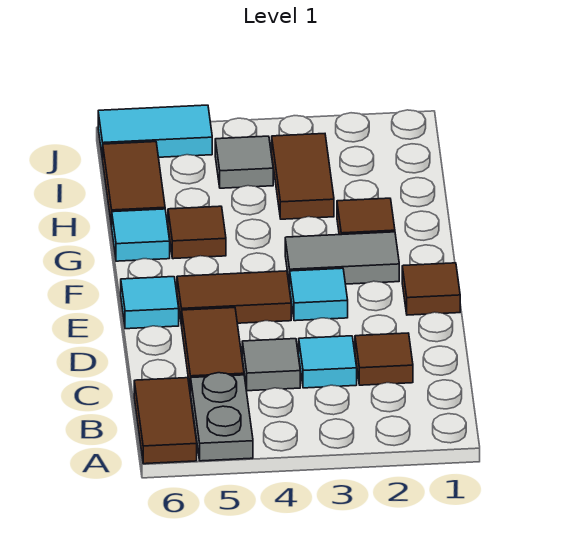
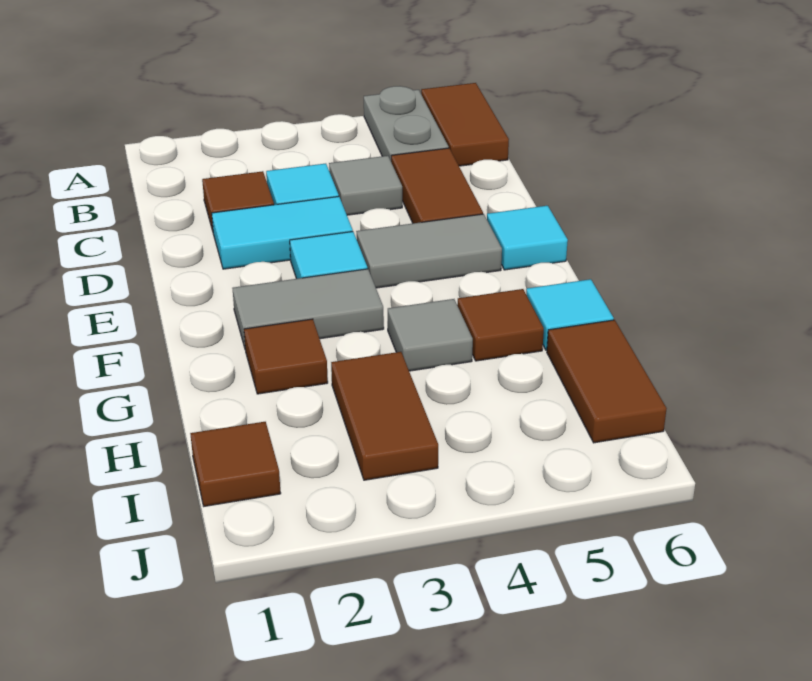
brown tile E1 level 1 -> brown tile I1 level 1
brown tile E4:E5 level 1 -> grey tile E4:E5 level 1
grey tile I4 level 1 -> grey tile G4 level 1
cyan tile J5:J6 level 1 -> cyan tile D2:D3 level 1

